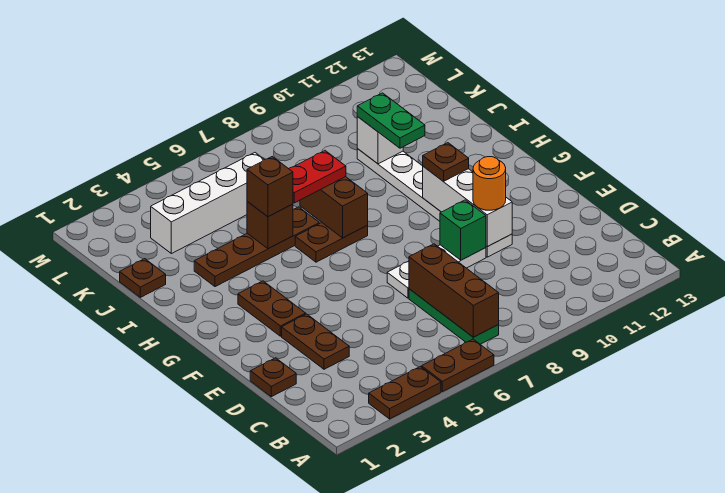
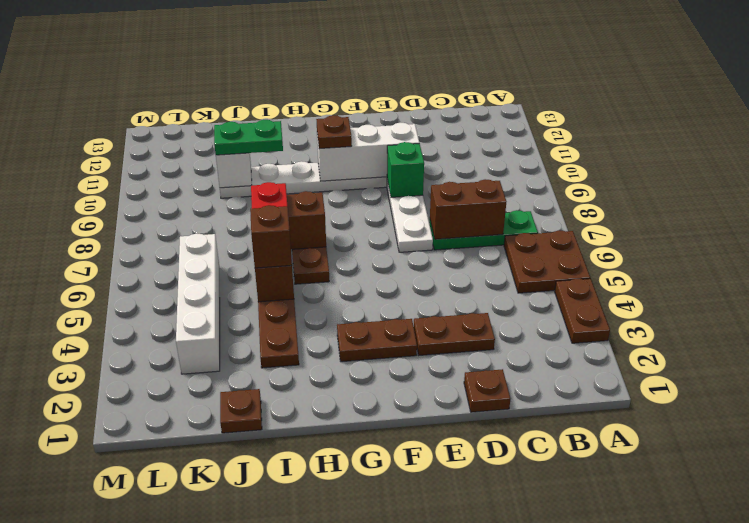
brown plate A5:A6 level 1 -> brown plate A5:B6 level 1
brown brick B7:D7 level 2 -> brown brick C7:D7 level 2
orange round brick E10 level 3 -> none

